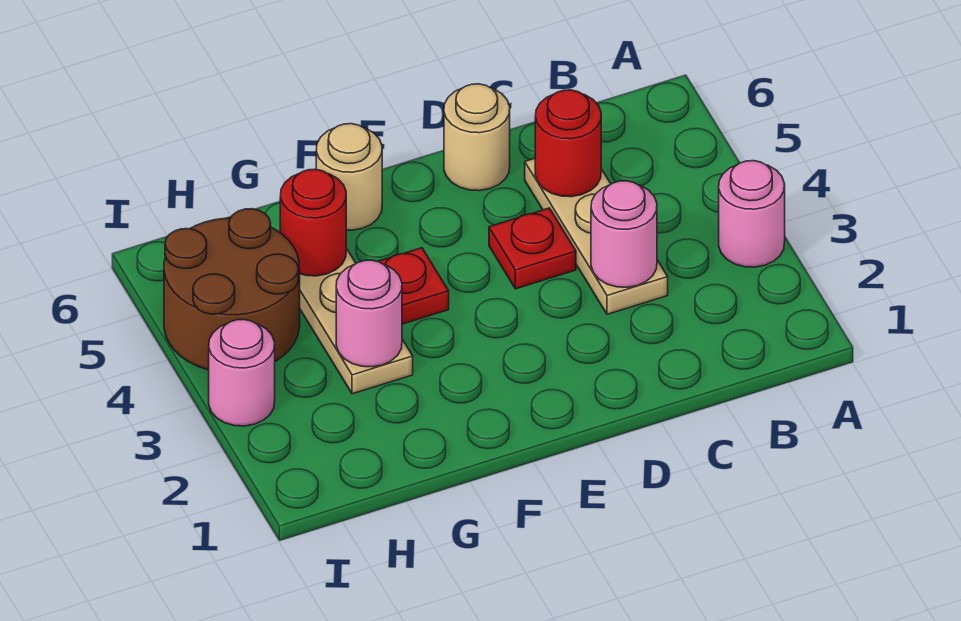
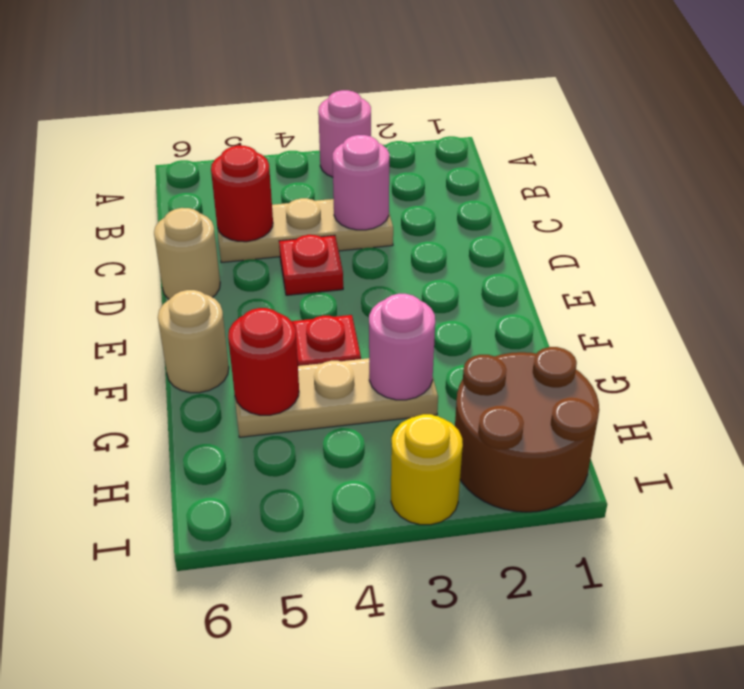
brown round brick H4:I5 level 1 -> brown round brick H1:I2 level 1
pink round brick I3 level 1 -> yellow round brick I3 level 1

